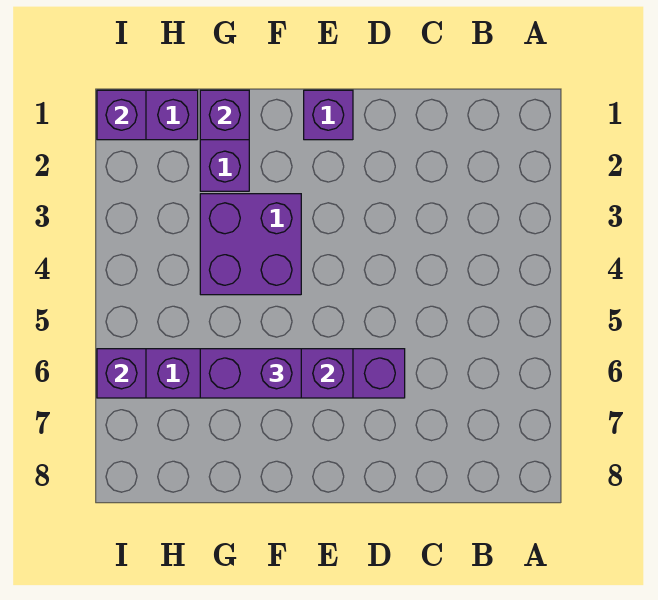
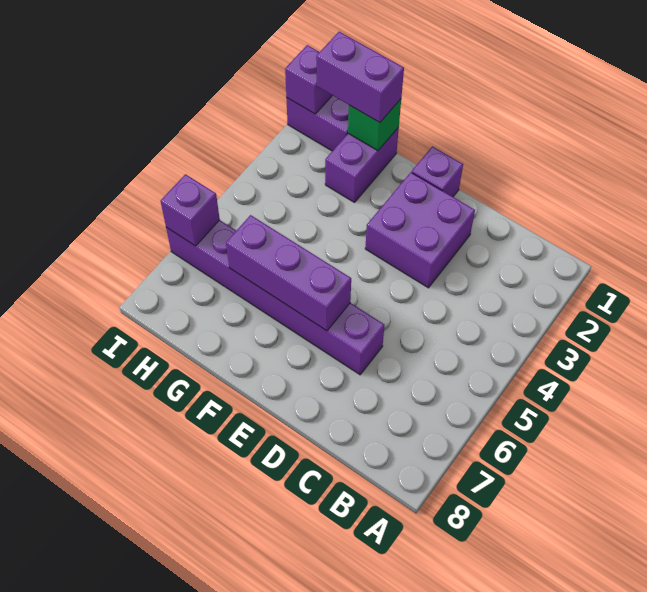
purple brick F3:G4 level 1 -> purple brick D2:E3 level 1
purple brick F6:G6 level 3 -> purple brick G1:H1 level 3
purple brick G1 level 2 -> green brick G1 level 2

